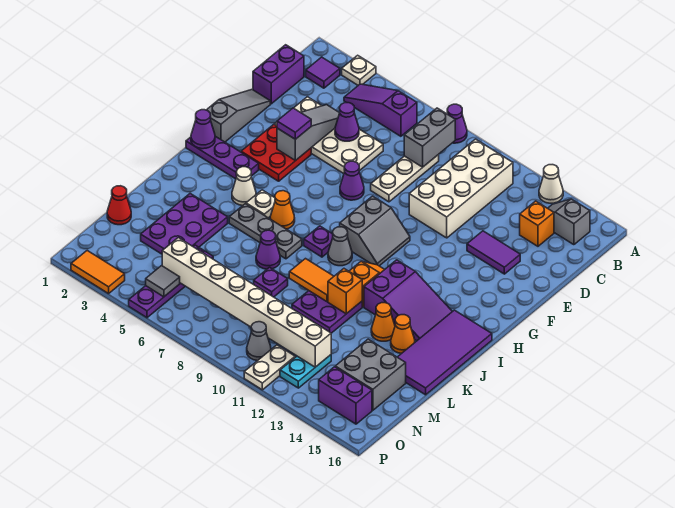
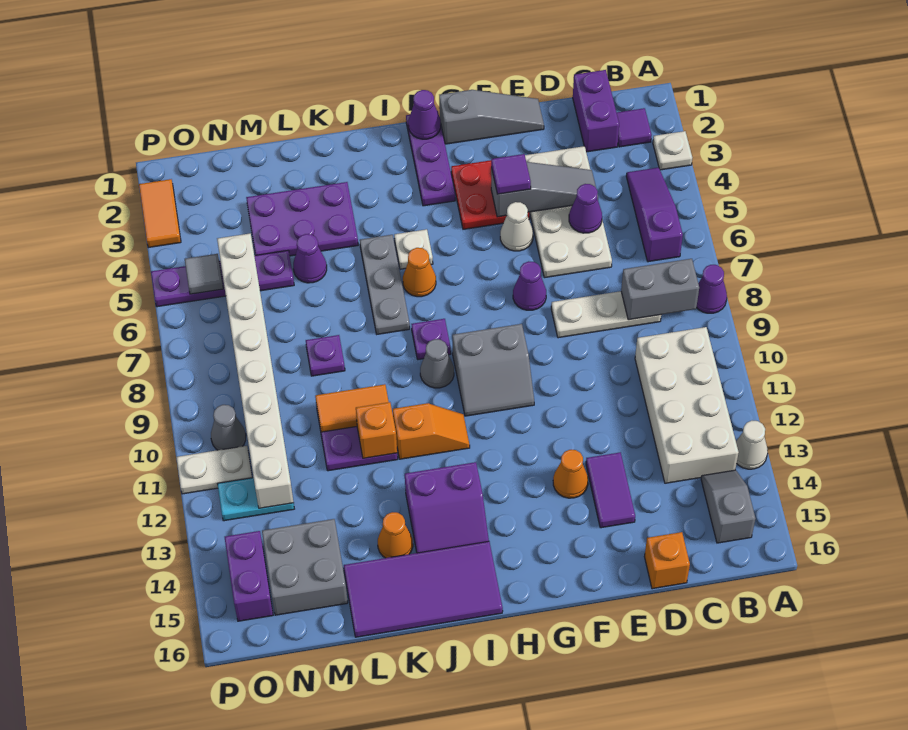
white brick B10:E11 level 1 -> white brick B10:C13 level 1
purple brick C1:D1 level 1 -> purple brick C1:C2 level 1
orange brick C14 level 1 -> orange brick D16 level 1
white cone I4 level 1 -> white cone F5 level 1
purple slope I12:J14 level 1 top 12 -> purple slope I13:J14 level 1 top 13
purple cone K7 level 1 -> purple cone L5 level 1
orange tile K9:K10 level 2 -> orange tile K10:L10 level 2
orange cone K13 level 1 -> orange cone F13 level 1
red cone M1 level 1 -> none

